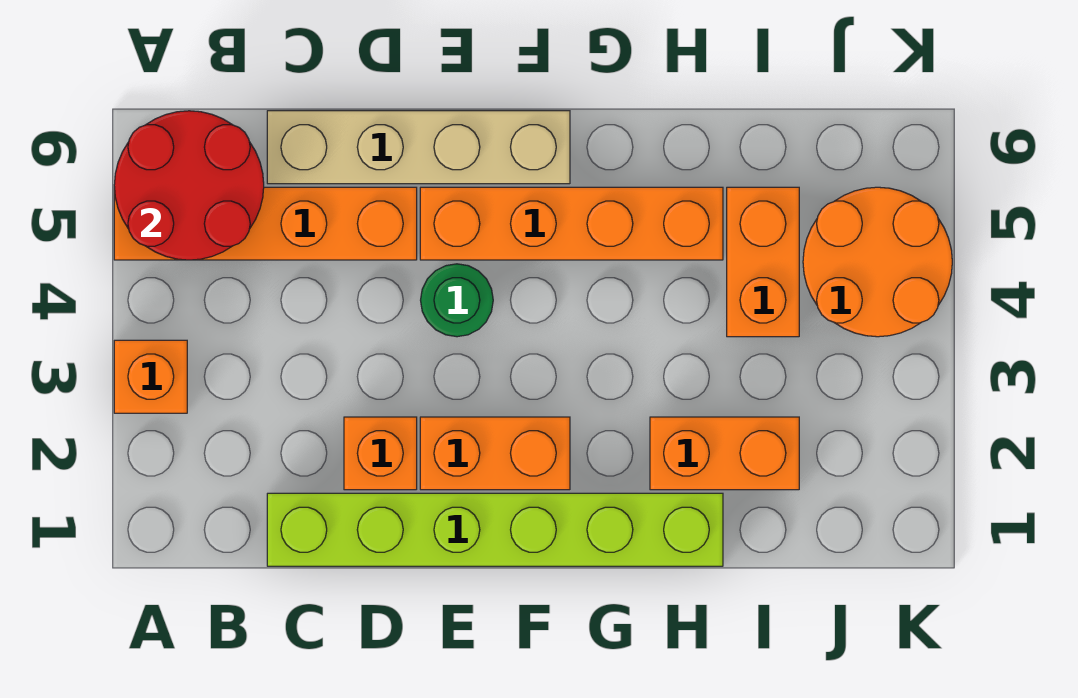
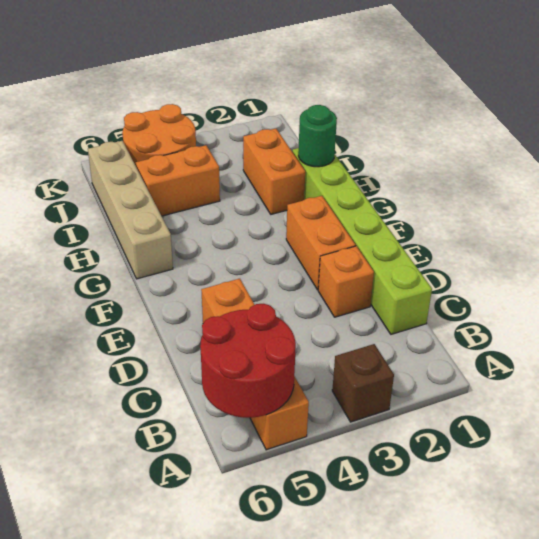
orange brick A3 level 1 -> brown brick A3 level 1
tan brick C6:F6 level 1 -> tan brick G6:J6 level 1
green round brick E4 level 1 -> green round brick H1 level 2
orange brick E5:H5 level 1 -> none

